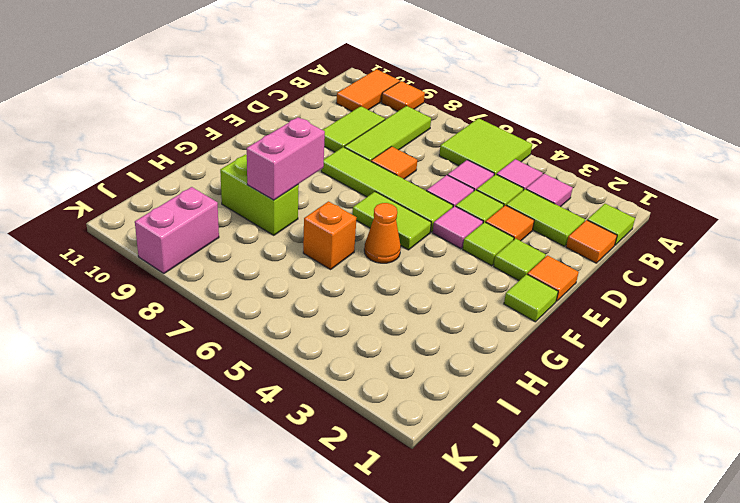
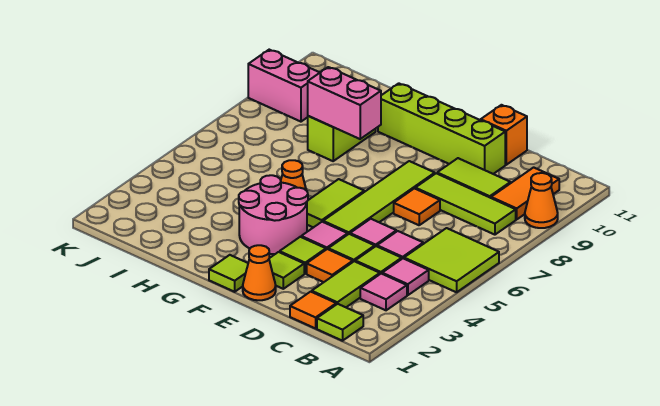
orange tile A9 level 1 -> orange cone A9 level 1
orange tile A10:B10 level 1 -> orange tile B9:B10 level 1
none -> lime brick D10:G10 level 1
orange tile E1 level 1 -> orange cone E1 level 1
none -> pink round brick F3:G4 level 1
orange brick H6 level 1 -> orange brick D11 level 1

